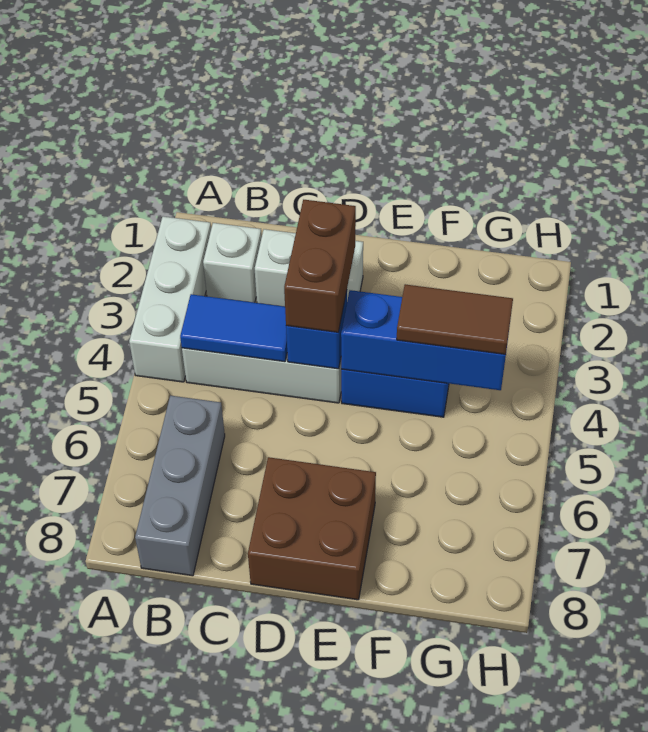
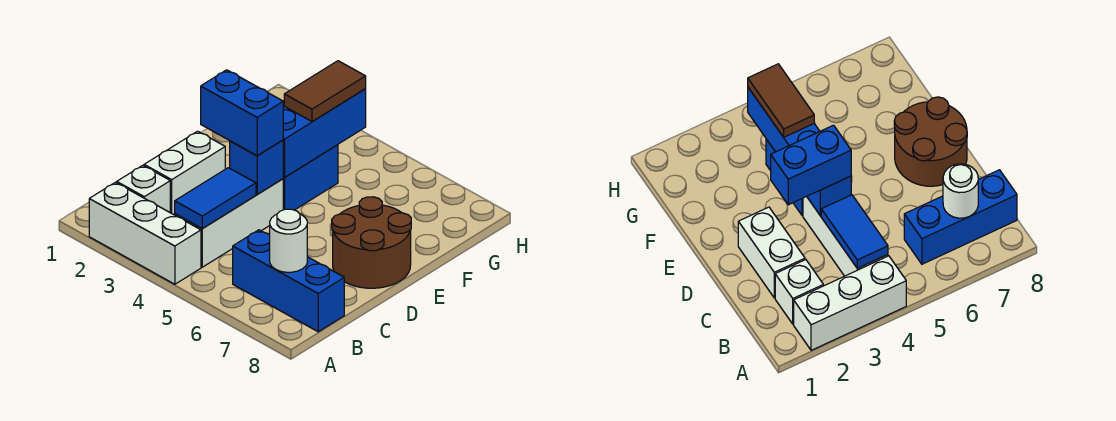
grey brick B6:B8 level 1 -> blue brick B6:B8 level 1
none -> white round brick B7 level 2
brown brick D3:D4 level 3 -> blue brick D3:D4 level 3
brown brick D7:E8 level 1 -> brown round brick D7:E8 level 1

